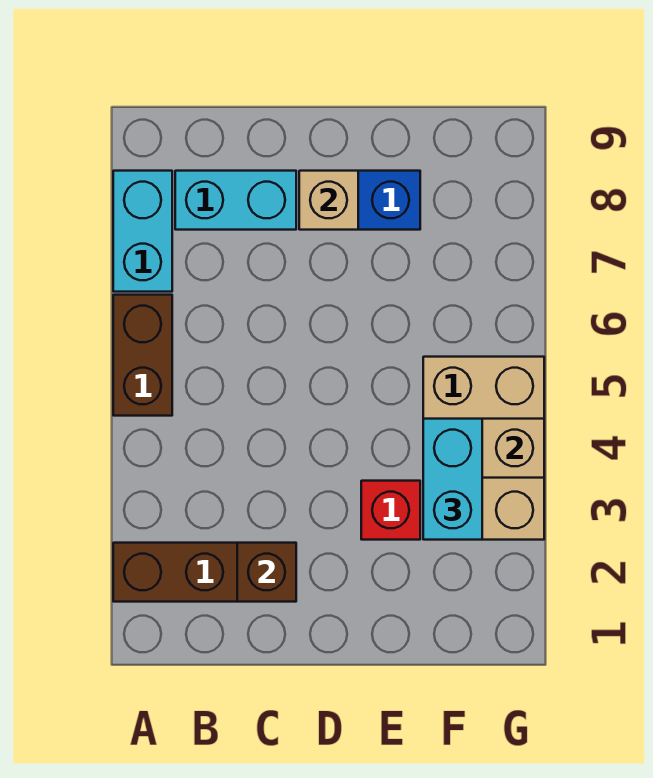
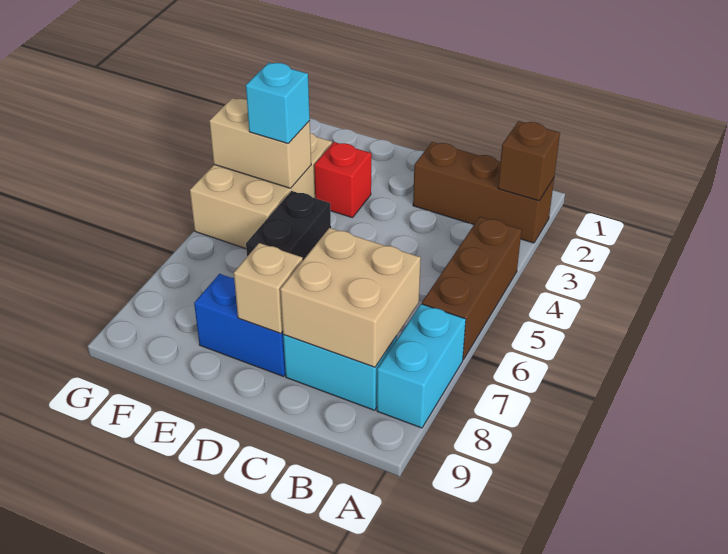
brown brick A5:A6 level 1 -> brown brick A4:A6 level 1
none -> tan brick B7:C8 level 2
brown brick C2 level 2 -> brown brick A2 level 2
none -> black brick E5:E6 level 1
cyan brick F3:F4 level 3 -> cyan brick F4 level 3

